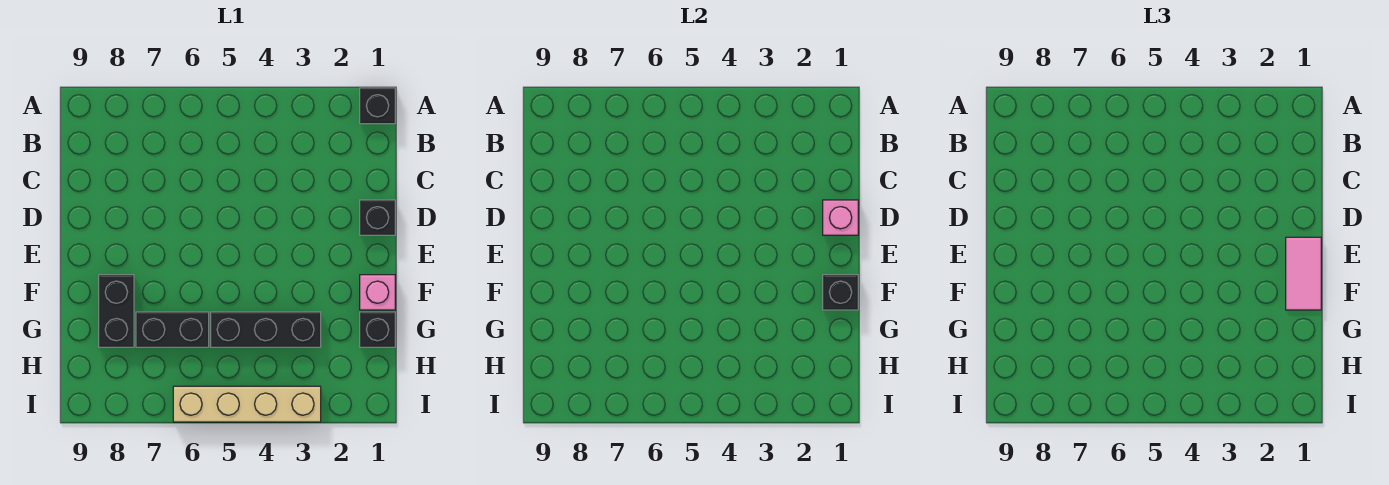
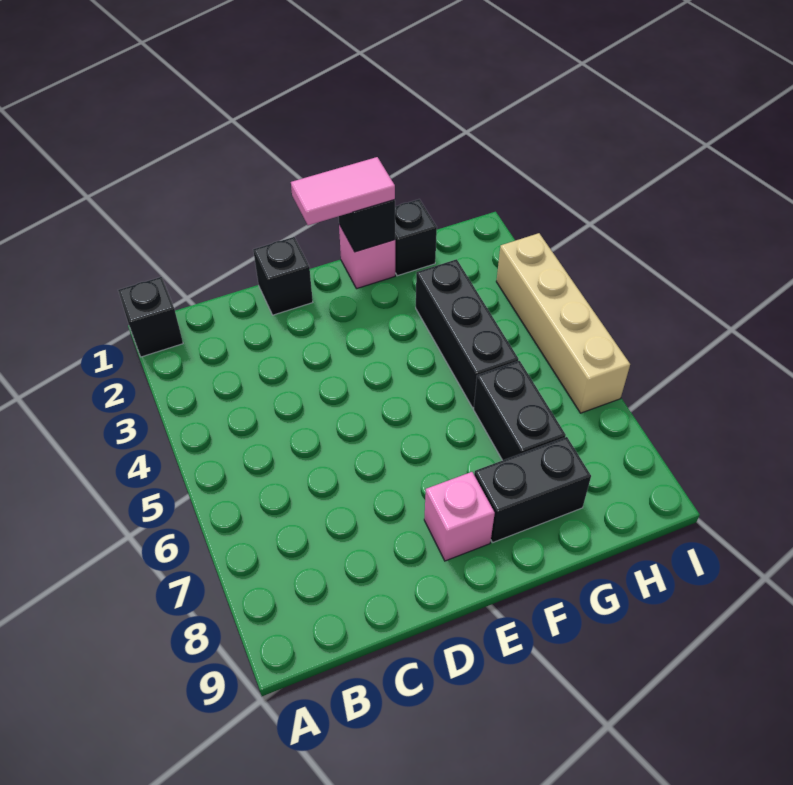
pink brick D1 level 2 -> pink brick E8 level 1

